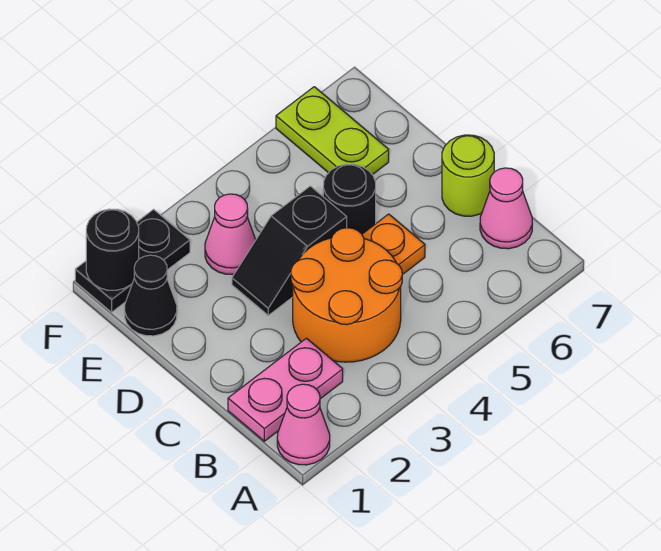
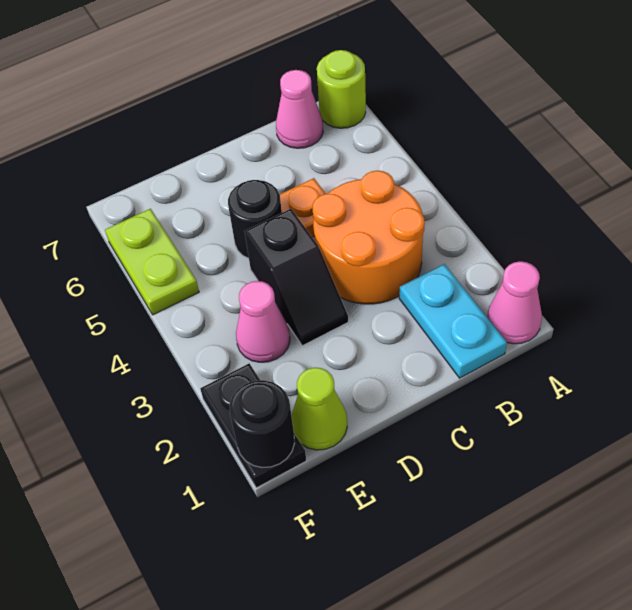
pink plate B1:B2 level 1 -> cyan plate B1:B2 level 1
lime round brick C7 level 1 -> lime round brick A7 level 1
black cone E1 level 1 -> lime cone E1 level 1
lime plate E6:F6 level 1 -> lime plate F5:F6 level 1

